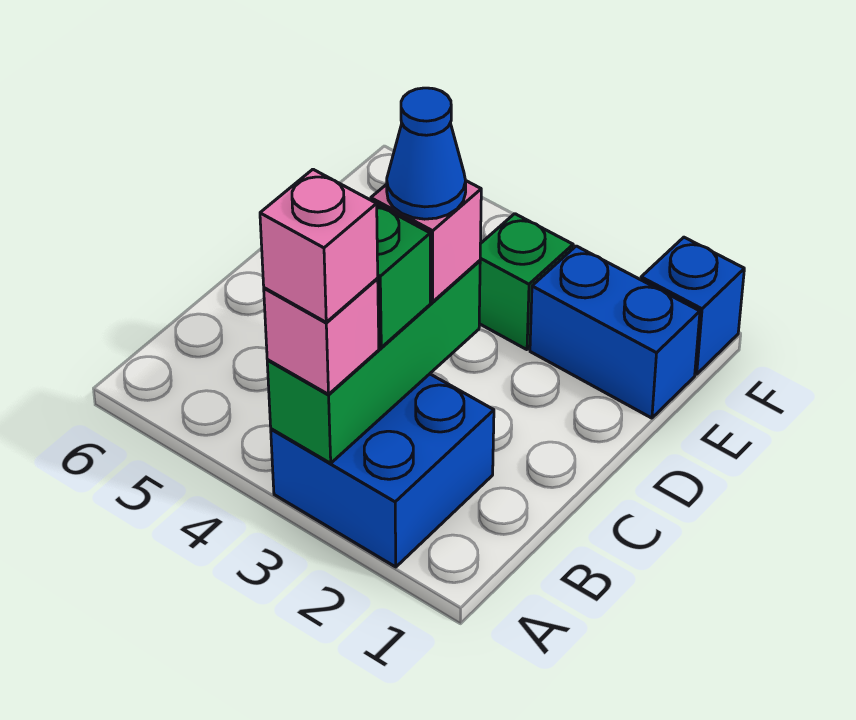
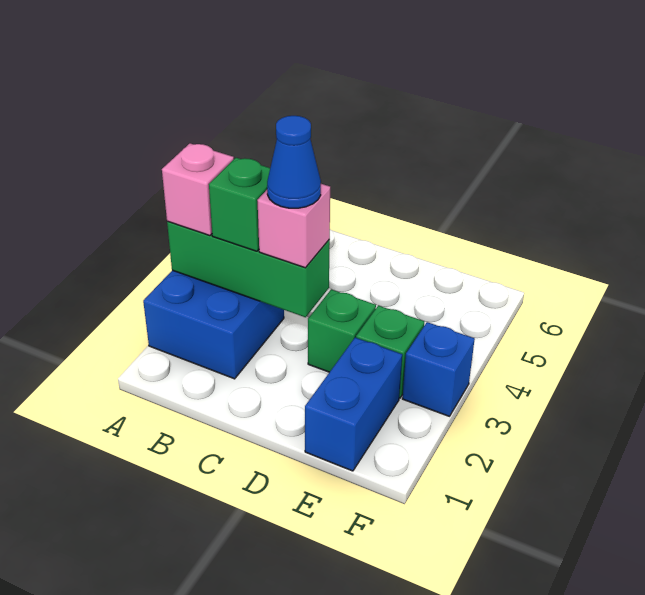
pink brick A3 level 4 -> none
none -> green brick D3 level 1
blue brick F1 level 1 -> blue brick F3 level 1

